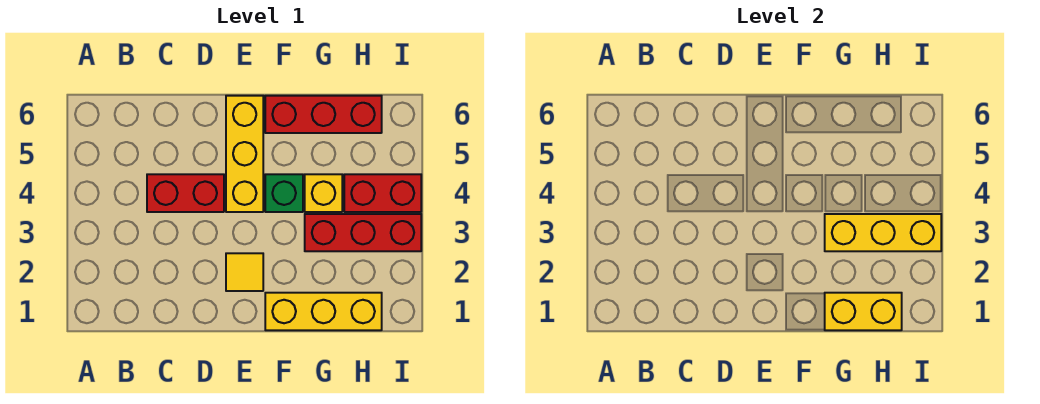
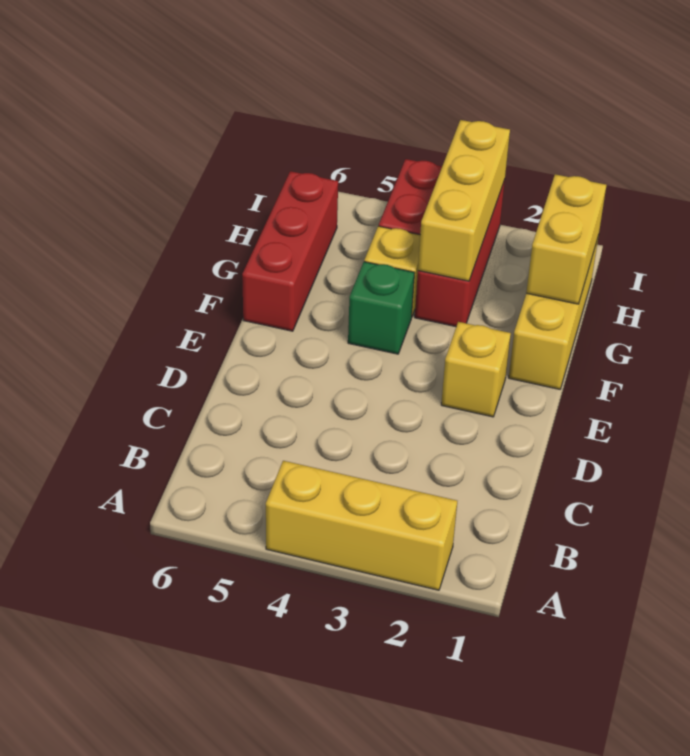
red brick C4:D4 level 1 -> none
yellow tile E2 level 1 -> yellow brick E2 level 1
yellow brick E4:E6 level 1 -> yellow brick A2:A4 level 1

